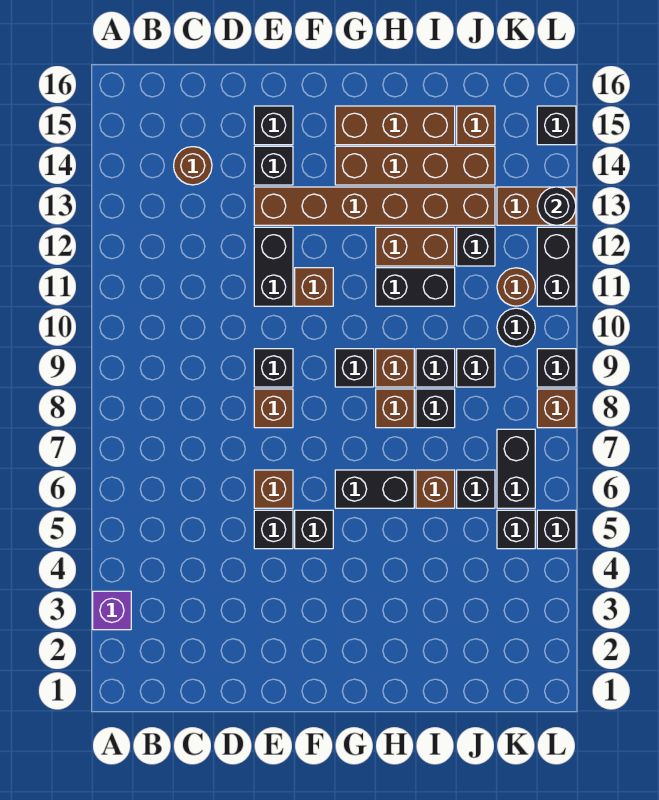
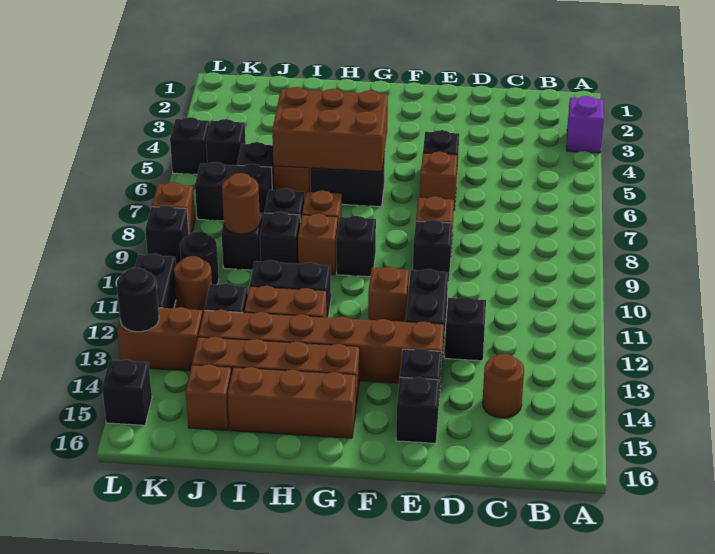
black brick F5 level 1 -> black brick D12 level 1
none -> brown brick G5:I6 level 2
none -> brown round brick J9 level 2
black brick K6:K7 level 1 -> black brick J7:K7 level 1

